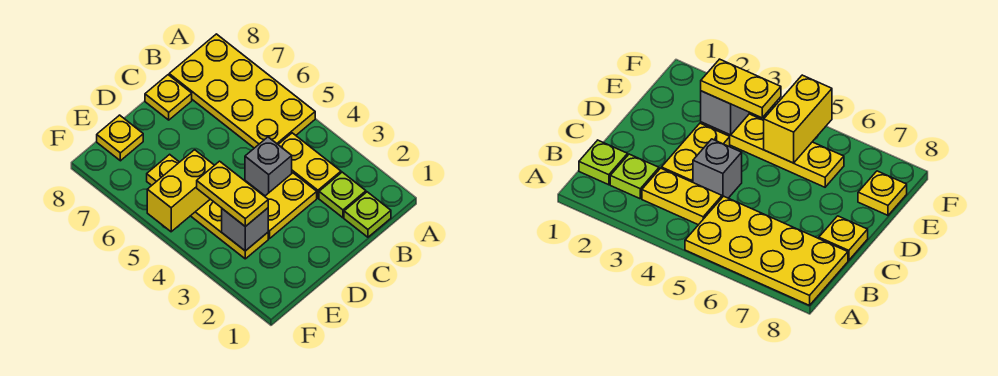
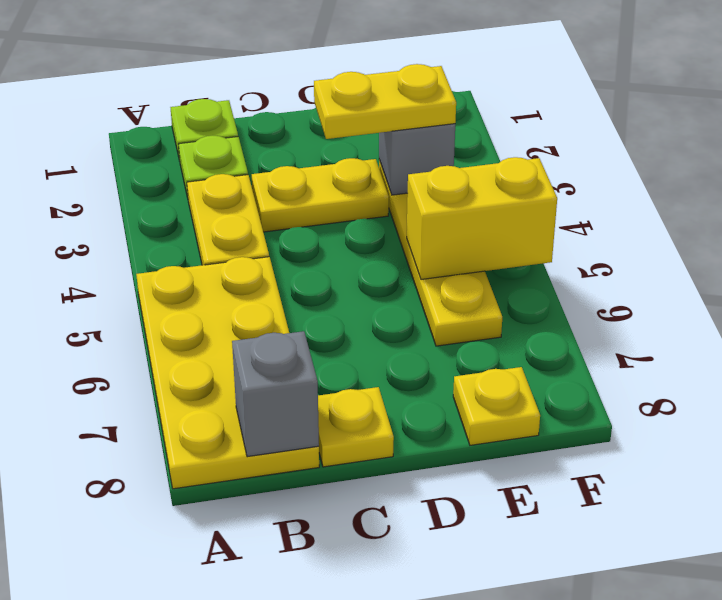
grey brick C4 level 1 -> grey brick B8 level 2
yellow plate E3:E4 level 3 -> yellow plate D3:E3 level 3

